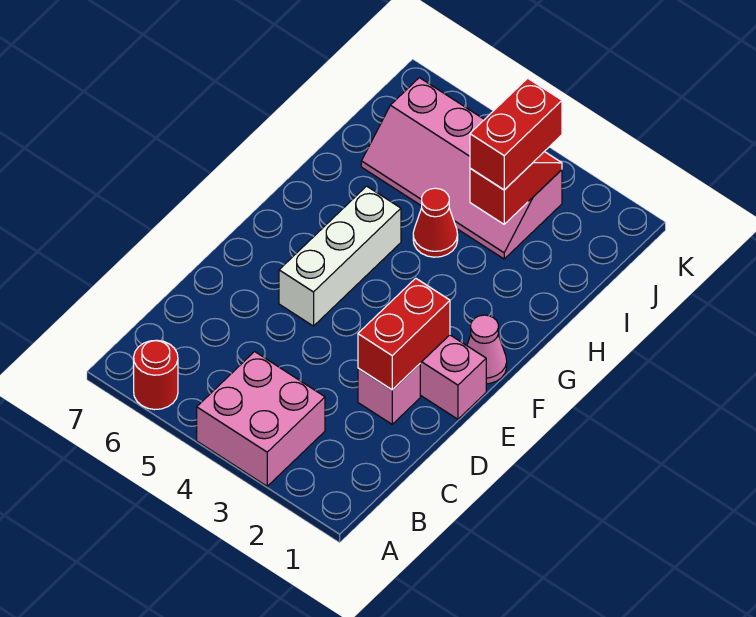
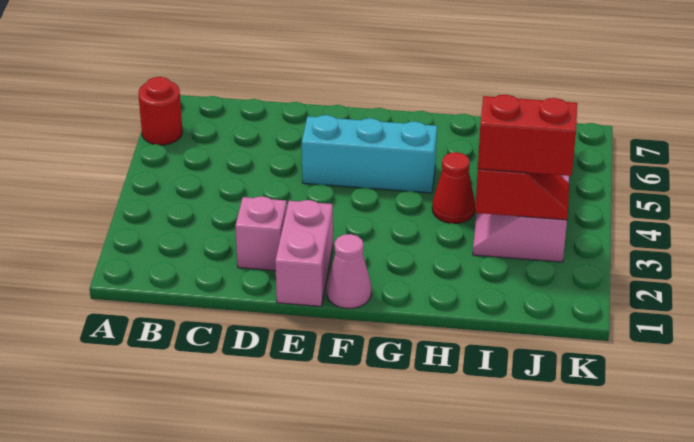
pink brick A3:B4 level 1 -> none
red brick D2:E2 level 2 -> none
white brick E5:G5 level 1 -> cyan brick E5:G5 level 1

